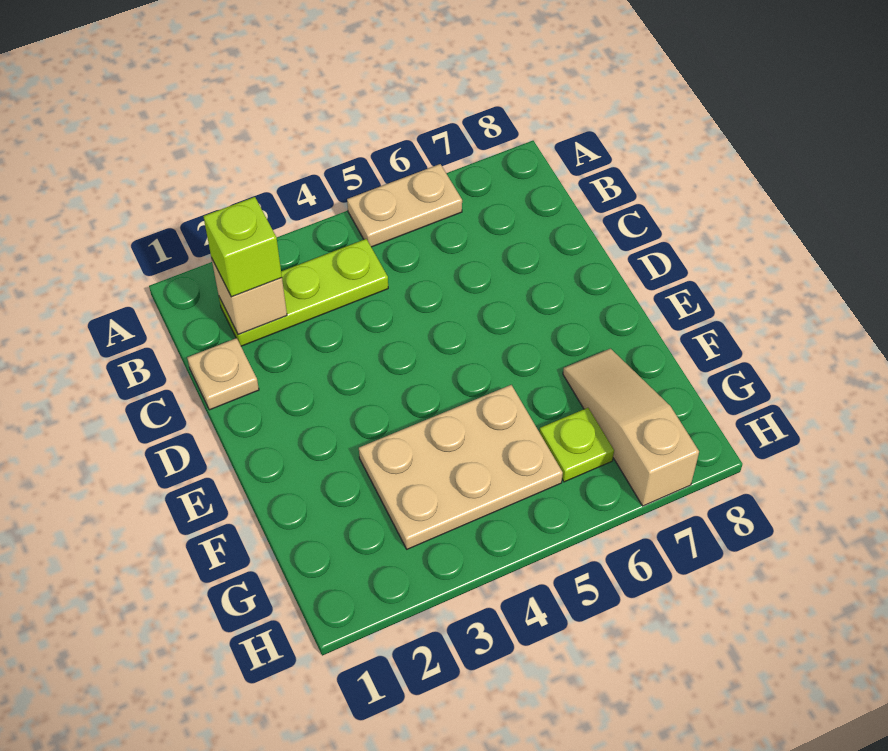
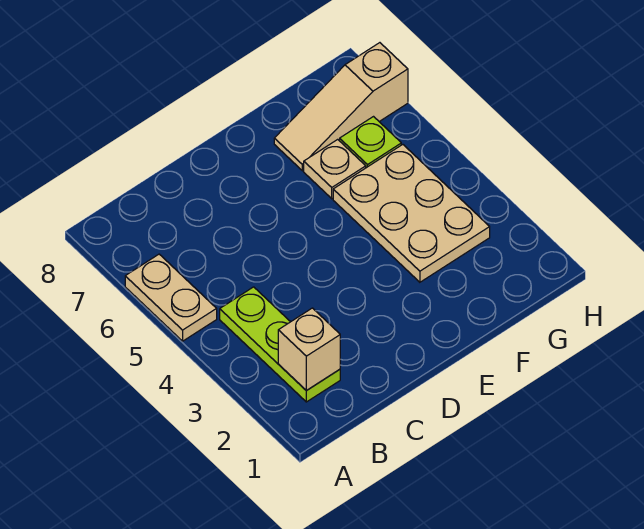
lime brick B2 level 3 -> none
tan plate C1 level 1 -> tan plate F6 level 1

